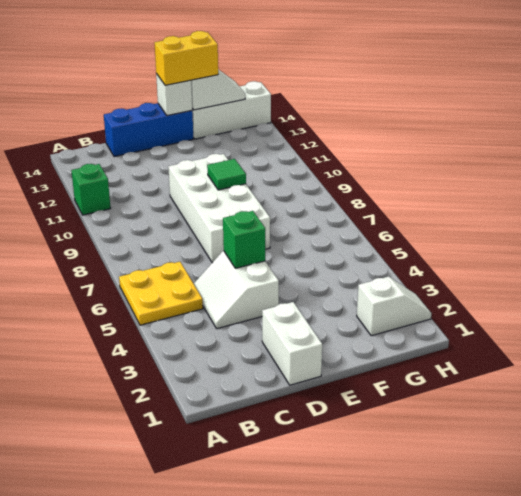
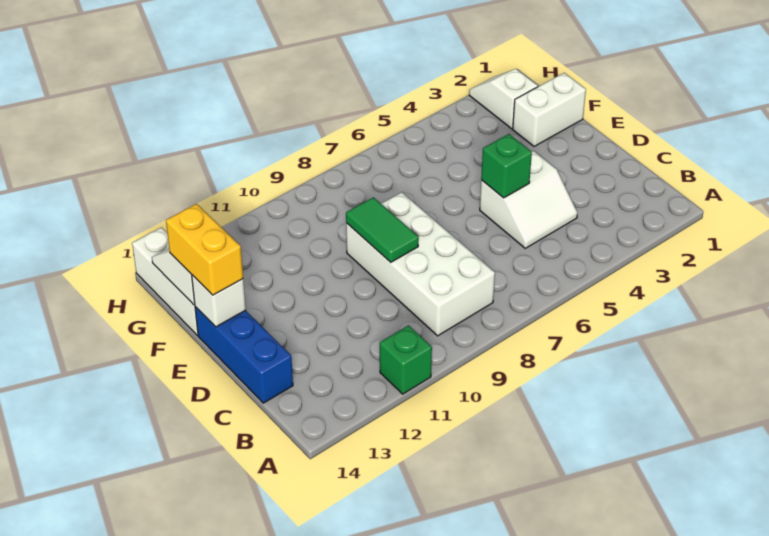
yellow plate A5:B6 level 1 -> none
white brick D1:D2 level 1 -> white brick F1:F2 level 1
white brick D7:E10 level 1 -> white brick B8:E9 level 1
green tile E9 level 2 -> green tile D9:E9 level 2

